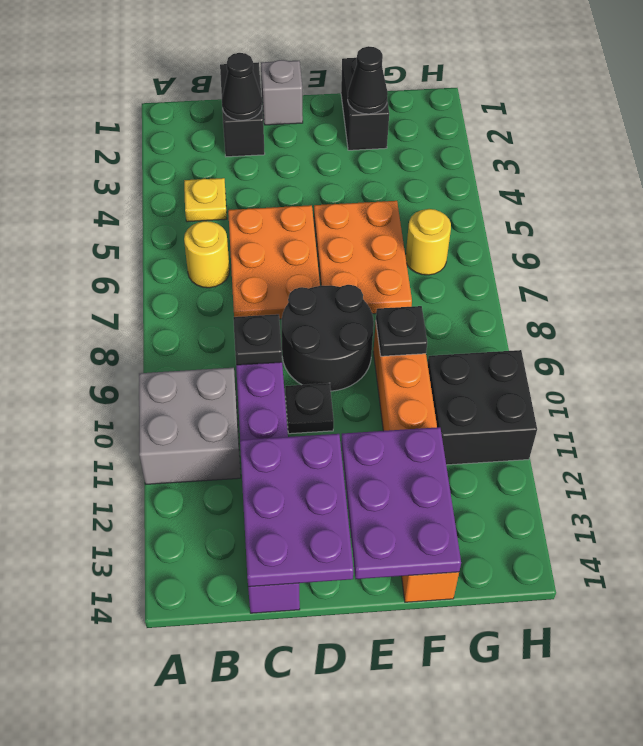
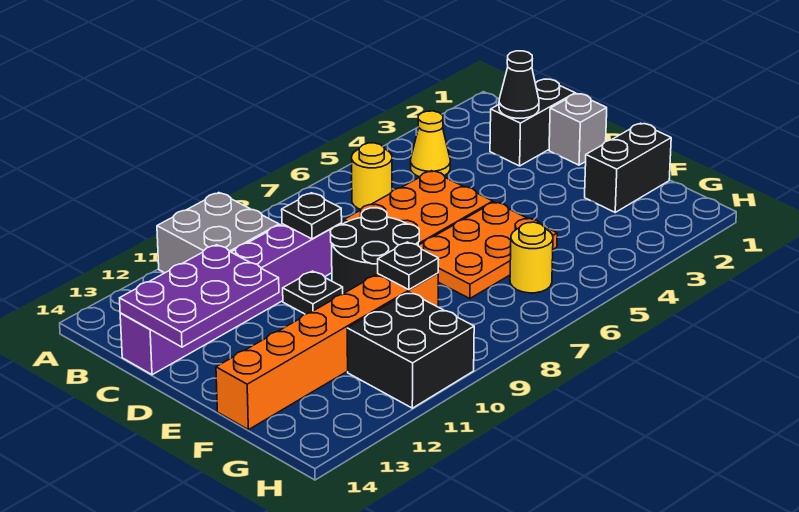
yellow plate B4 level 1 -> yellow cone B4 level 1
purple plate E12:F14 level 2 -> none
black cone F2 level 2 -> none

